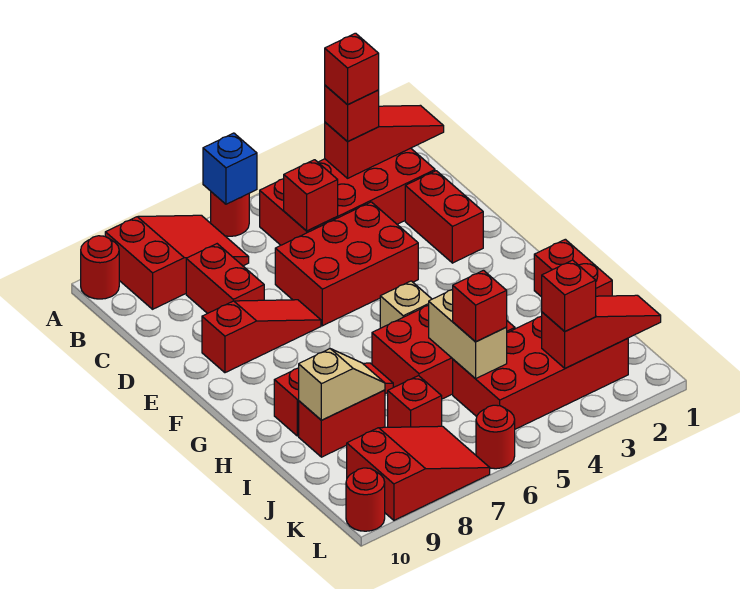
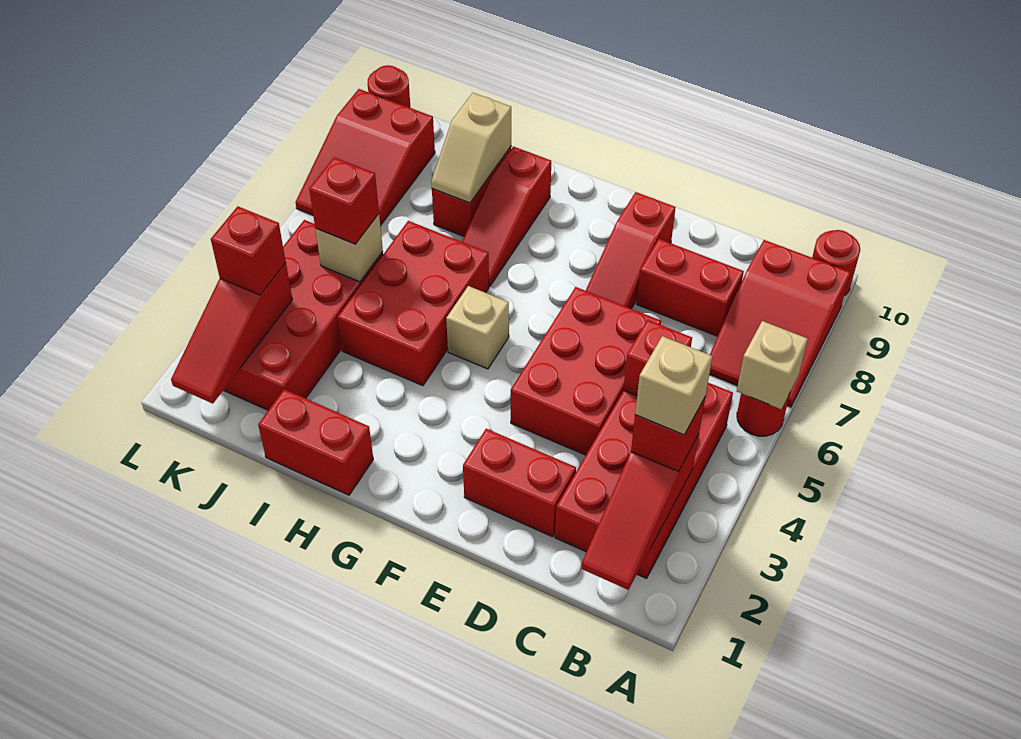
blue brick A6 level 2 -> tan brick A6 level 2
red brick B3 level 4 -> tan brick B3 level 4
tan brick I5:J5 level 2 -> tan brick J5 level 2
red brick J7 level 1 -> none
red round brick L6 level 1 -> none

